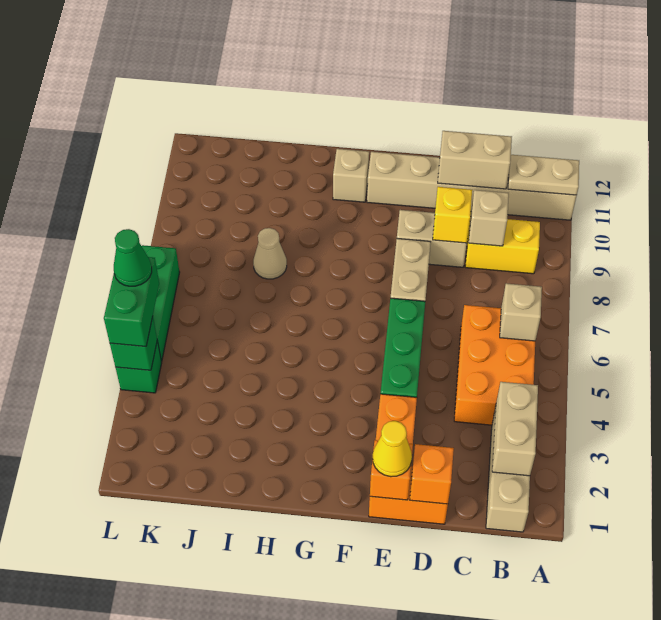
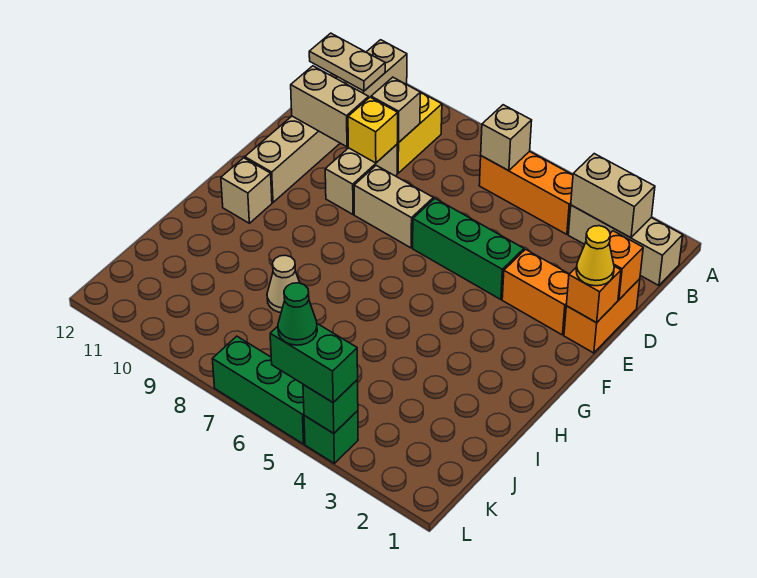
tan plate A11:B11 level 2 -> tan plate B11:B12 level 2
orange brick B4:C6 level 1 -> orange brick B4:B6 level 1
tan brick C11:D11 level 2 -> tan brick D10:D11 level 2

